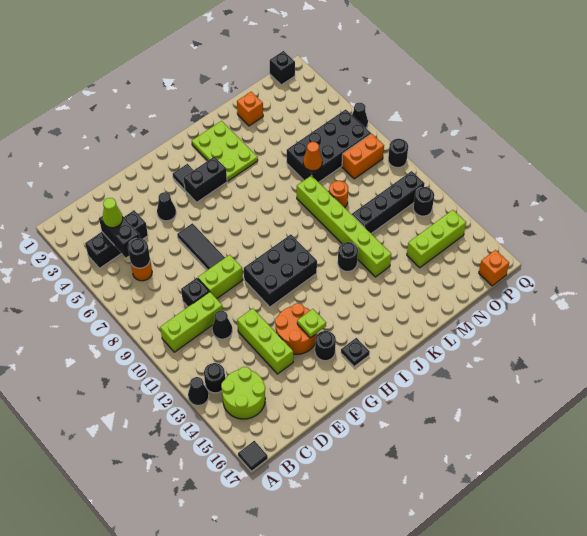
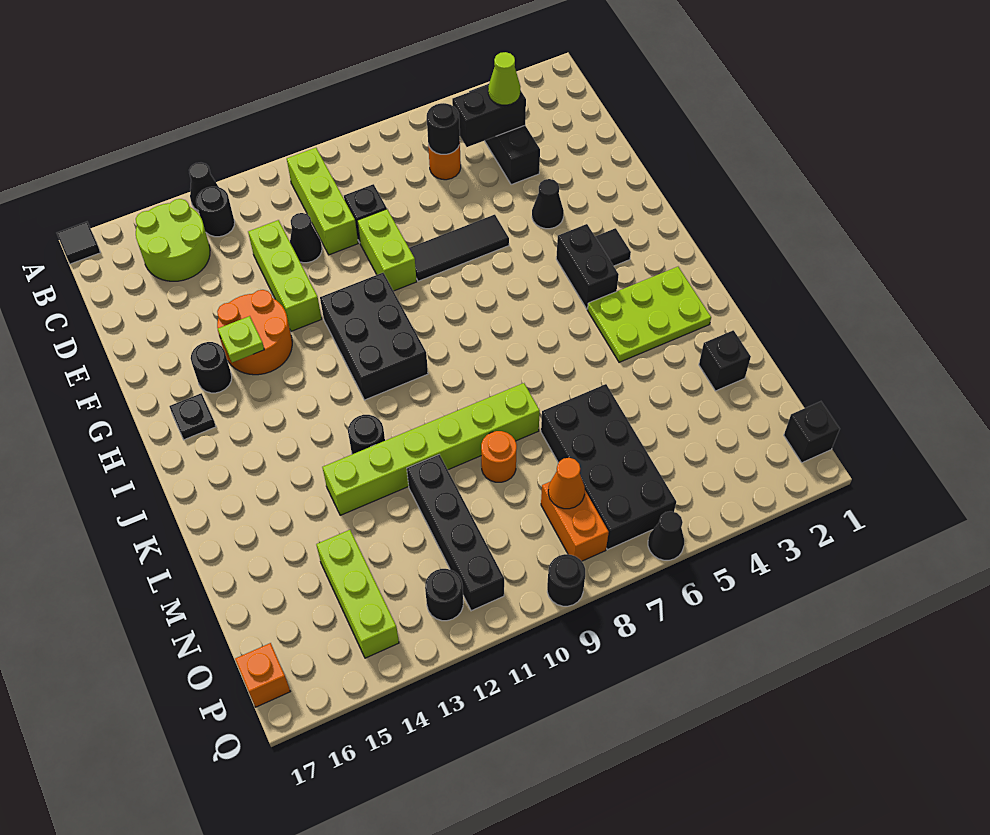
lime brick E12:E14 level 1 -> lime brick D12:F12 level 1
orange brick M2 level 1 -> black brick M2 level 1
orange cone M7 level 2 -> orange cone O8 level 2

